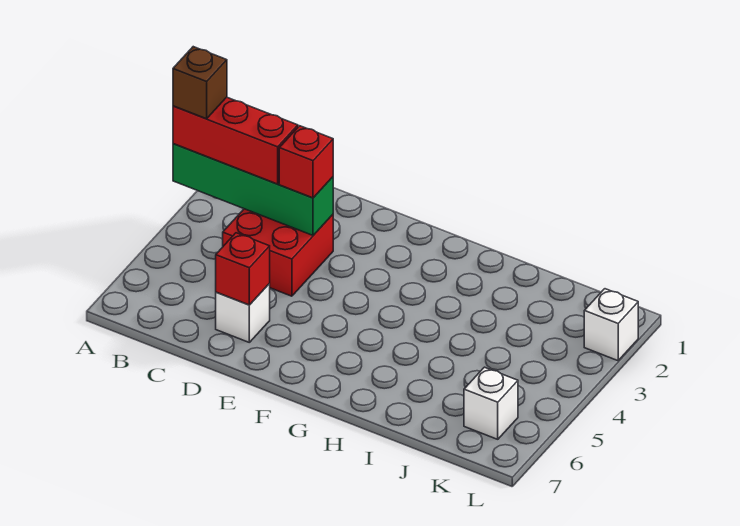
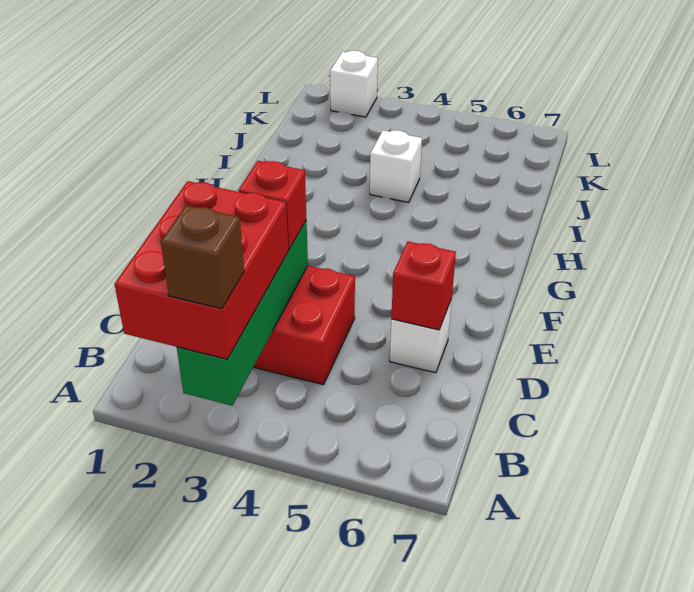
red brick A3:C3 level 3 -> red brick A2:C3 level 3
white brick K6 level 1 -> white brick I4 level 1

